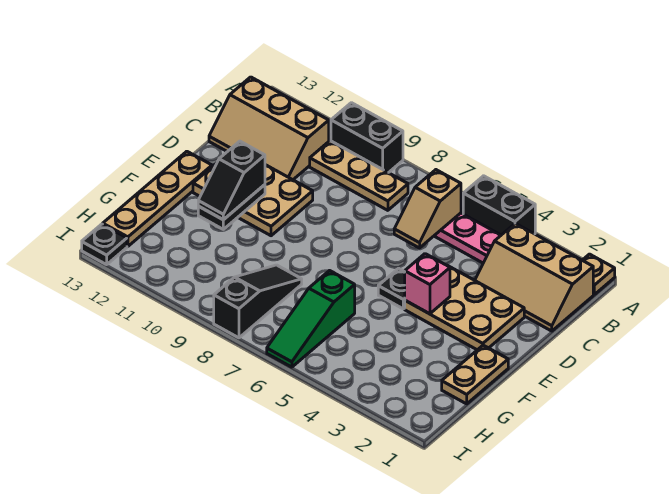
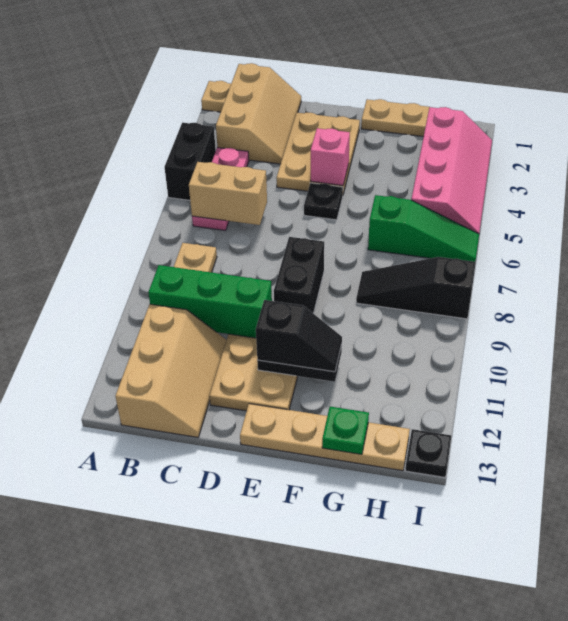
black brick A9:A10 level 1 -> black brick E8:E9 level 1
tan slope B6:C6 level 2 top B -> tan brick B6:C6 level 2
none -> green brick B10:D10 level 2
none -> green plate G13 level 2
none -> pink slope H2:I5 level 1 top H

